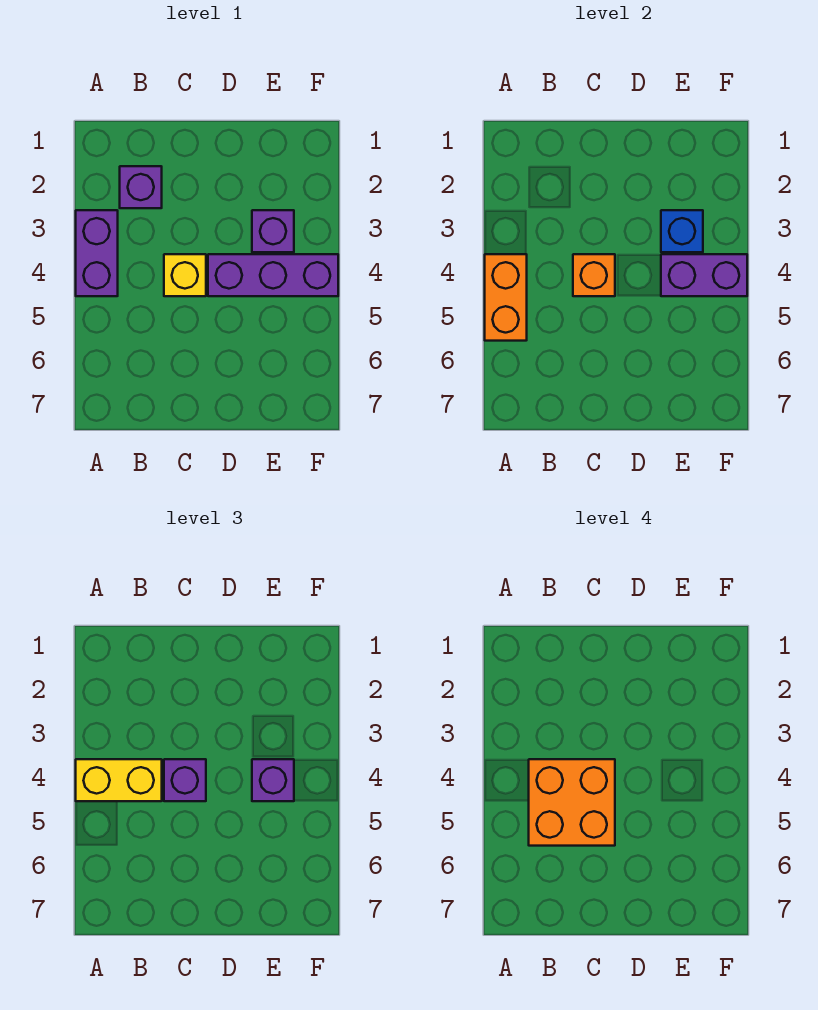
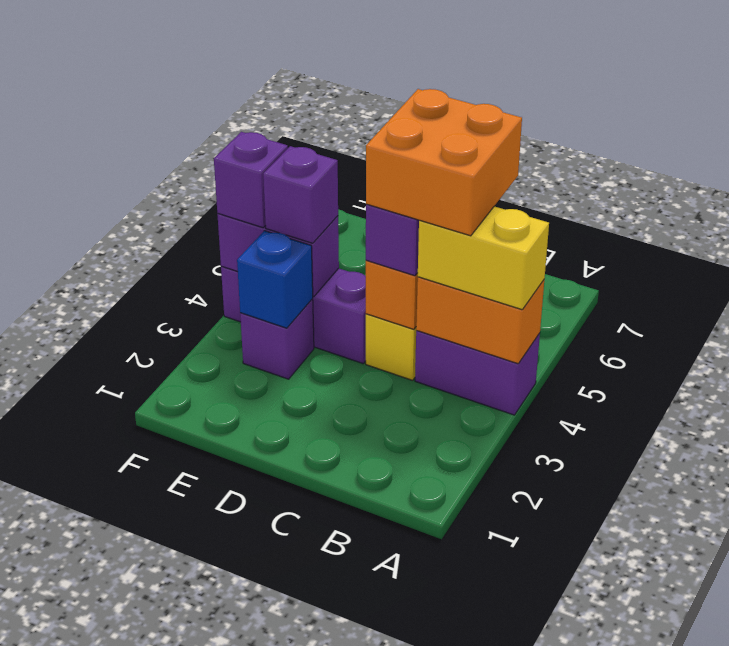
purple brick A3:A4 level 1 -> purple brick A4:B4 level 1
orange brick A4:A5 level 2 -> orange brick A4:B4 level 2
purple brick B2 level 1 -> purple brick F4 level 3

